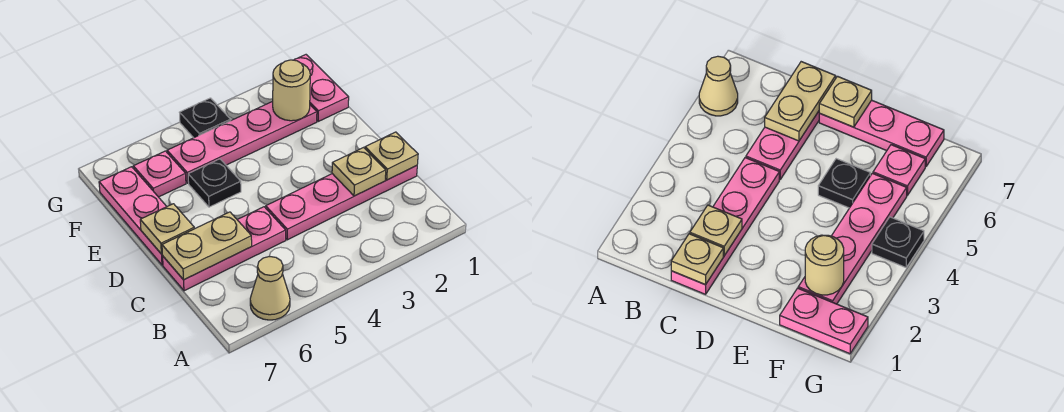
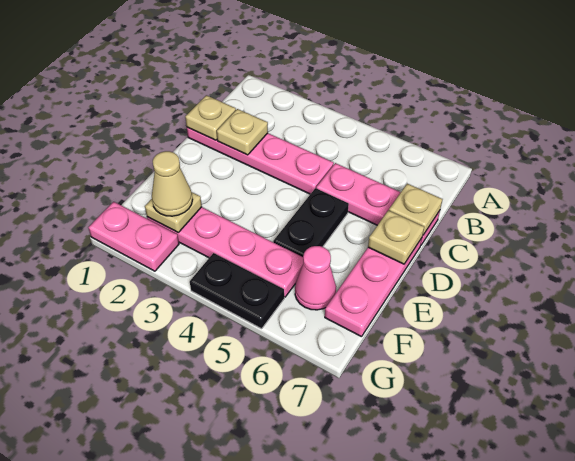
tan cone A6 level 1 -> tan cone F2 level 3
tan plate C6:C7 level 2 -> tan plate C7 level 2
black plate E5 level 1 -> black plate D5:E5 level 1
pink plate F1:G1 level 1 -> pink plate G1:G2 level 1
tan round brick F2 level 2 -> tan plate F2 level 2
pink plate F6 level 1 -> pink cone F6 level 1
black plate G4 level 1 -> black plate G4:G5 level 1

